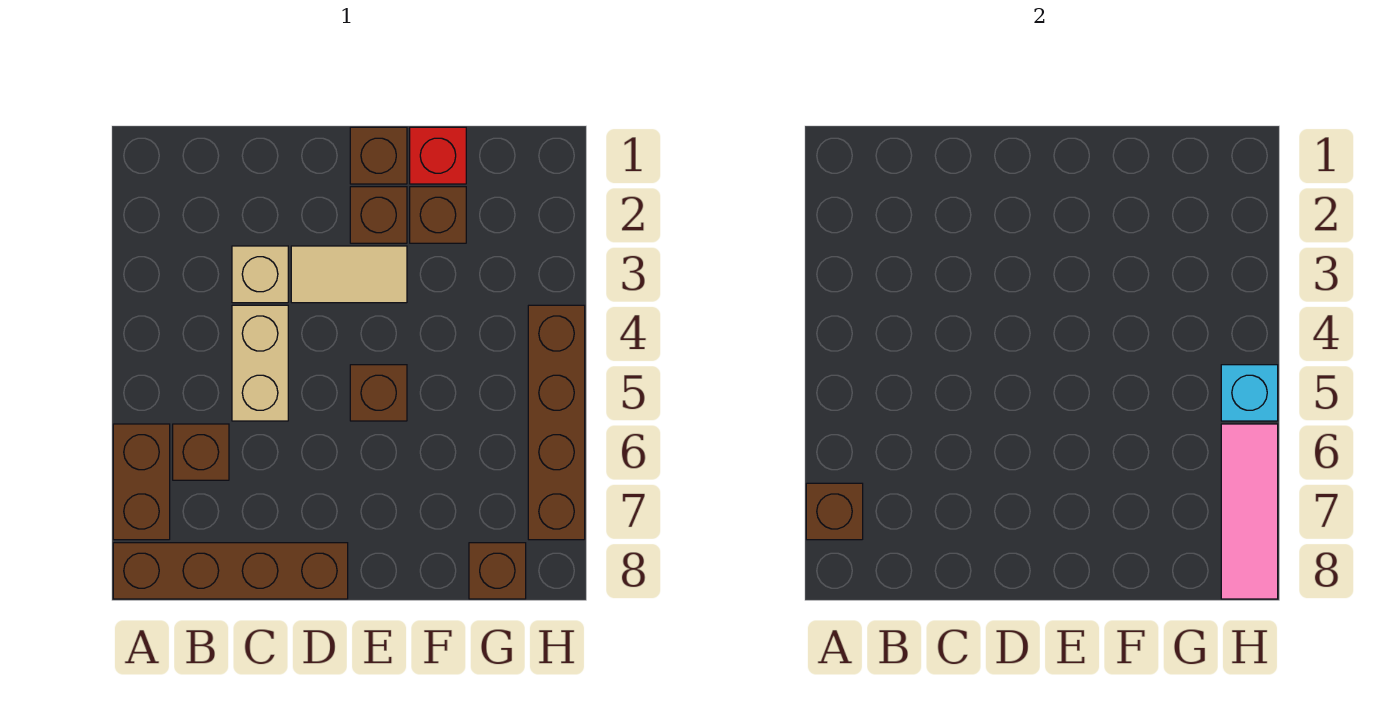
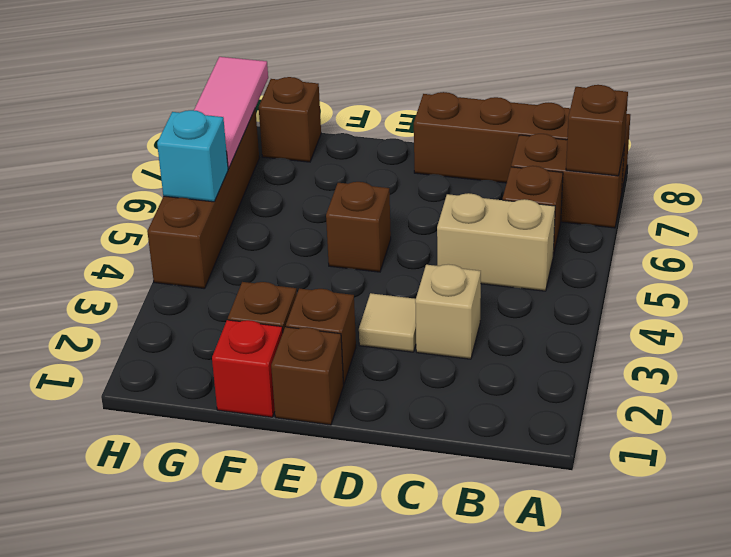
brown brick A6:A7 level 1 -> brown brick A7:B7 level 1
tan brick C4:C5 level 1 -> tan brick B5:C5 level 1
tan tile D3:E3 level 1 -> tan tile D3 level 1

